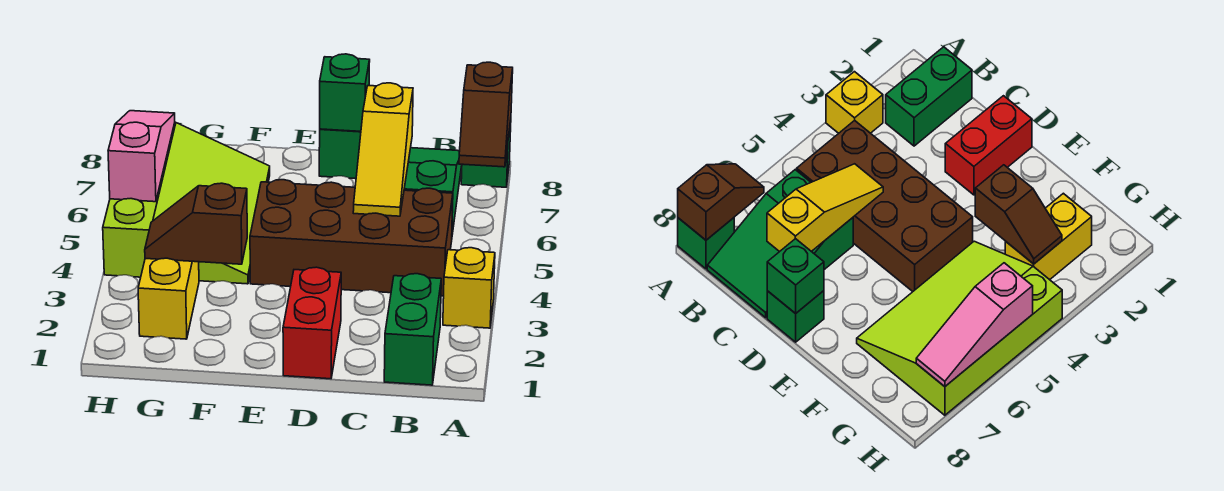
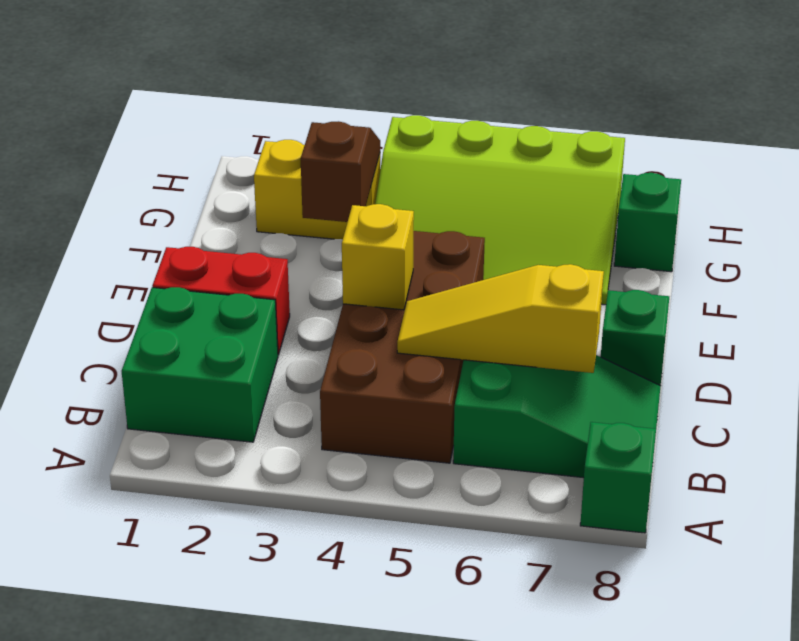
yellow brick A3 level 1 -> yellow brick D4 level 2
brown slope A7:A8 level 2 top 8 -> none
green brick B1:B2 level 1 -> green brick B1:C2 level 1
green brick D8 level 2 -> green brick G8 level 1
pink slope H5:H7 level 2 top 5 -> none

